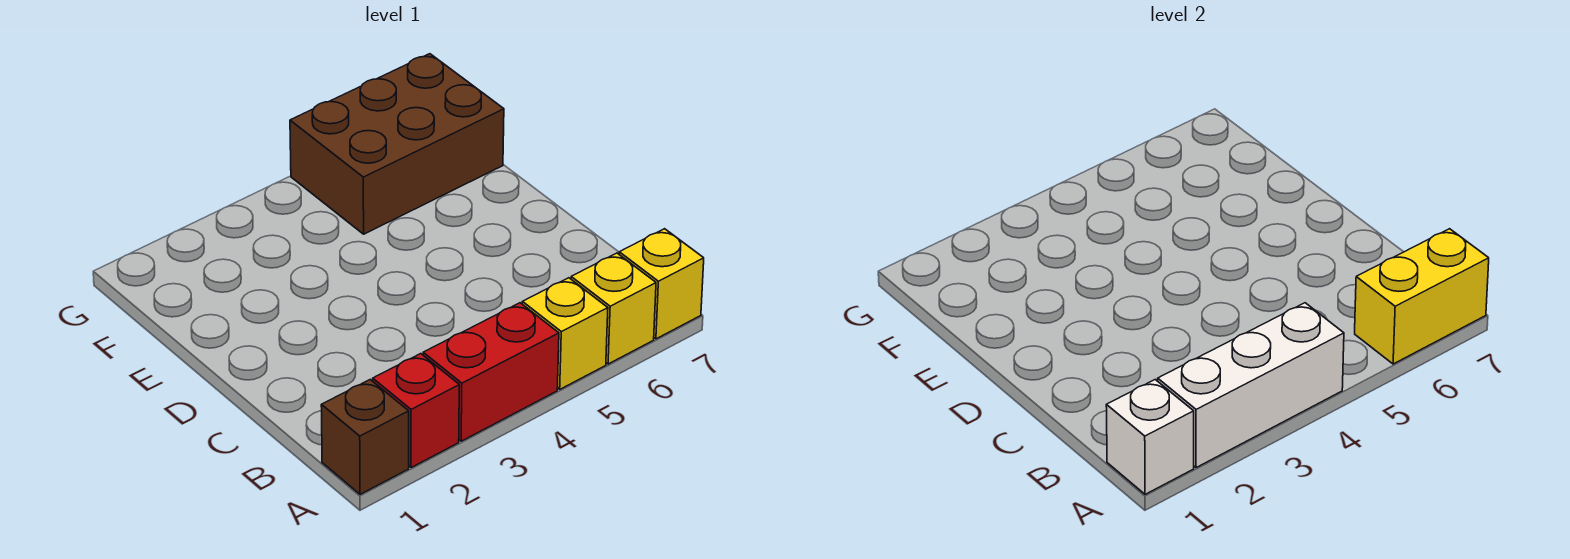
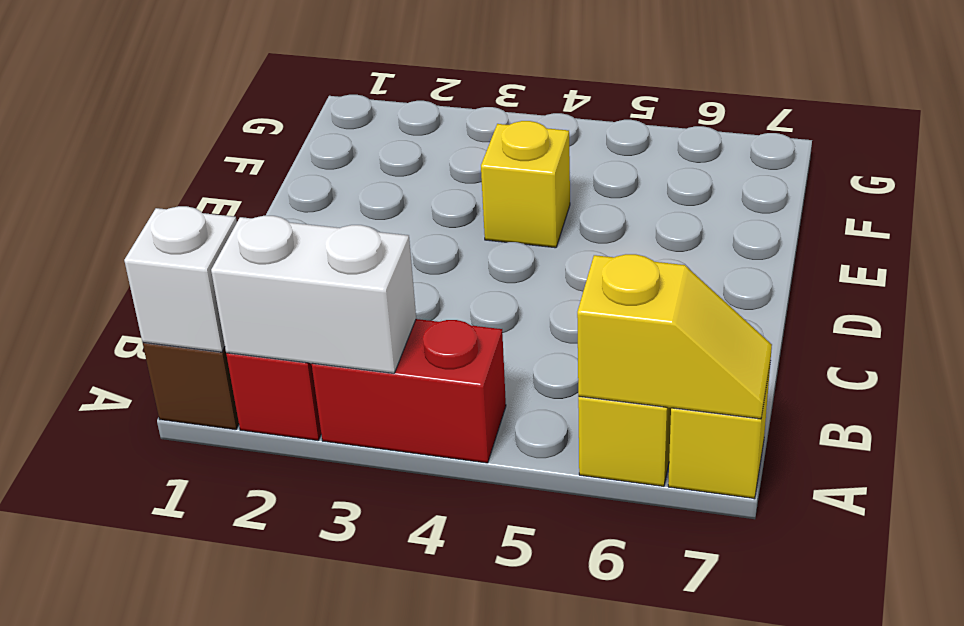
white brick A2:A4 level 2 -> white brick A2:A3 level 2
yellow brick A5 level 1 -> yellow brick E4 level 1
yellow brick A6:A7 level 2 -> yellow slope A6:A7 level 2 top 6
brown brick F5:G7 level 1 -> none

